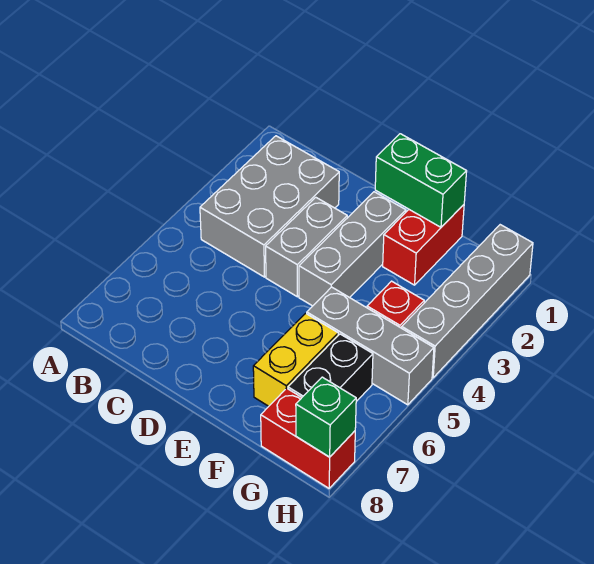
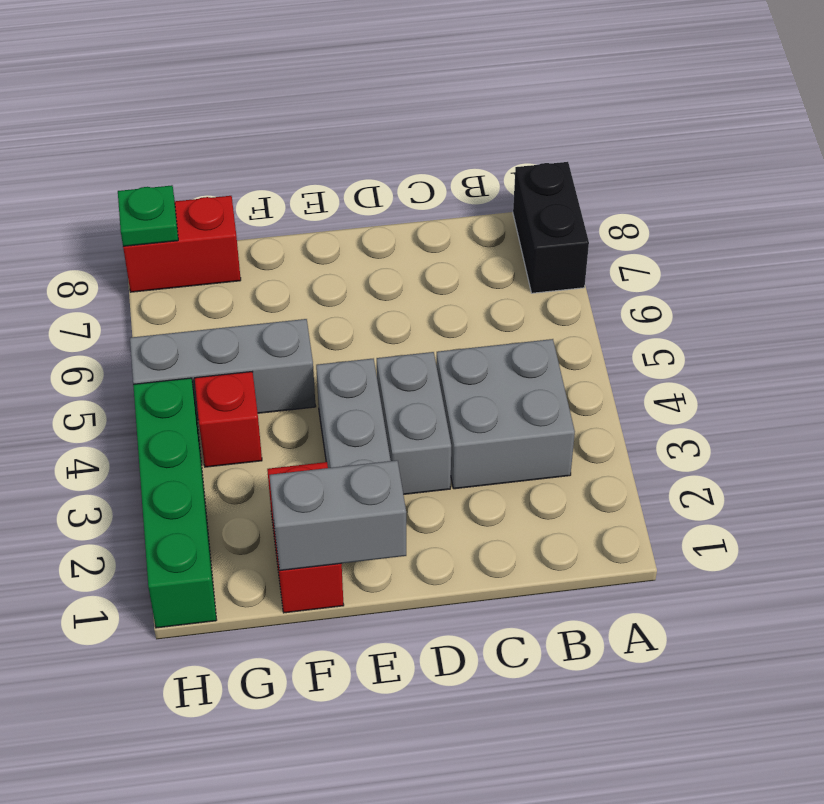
grey brick B2:C4 level 1 -> grey brick B3:C4 level 1
green brick E1:F1 level 2 -> grey brick E1:F1 level 2
yellow brick F6:F7 level 1 -> none
black brick G6:G7 level 1 -> black brick A7:A8 level 1
grey brick H1:H4 level 1 -> green brick H1:H4 level 1
green brick H8 level 2 -> green plate H8 level 2

